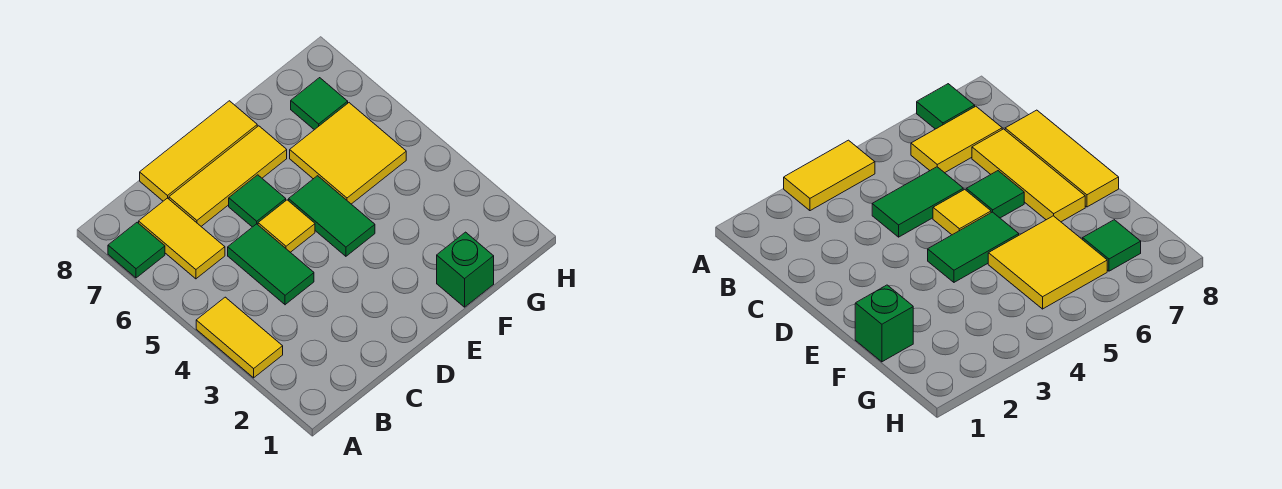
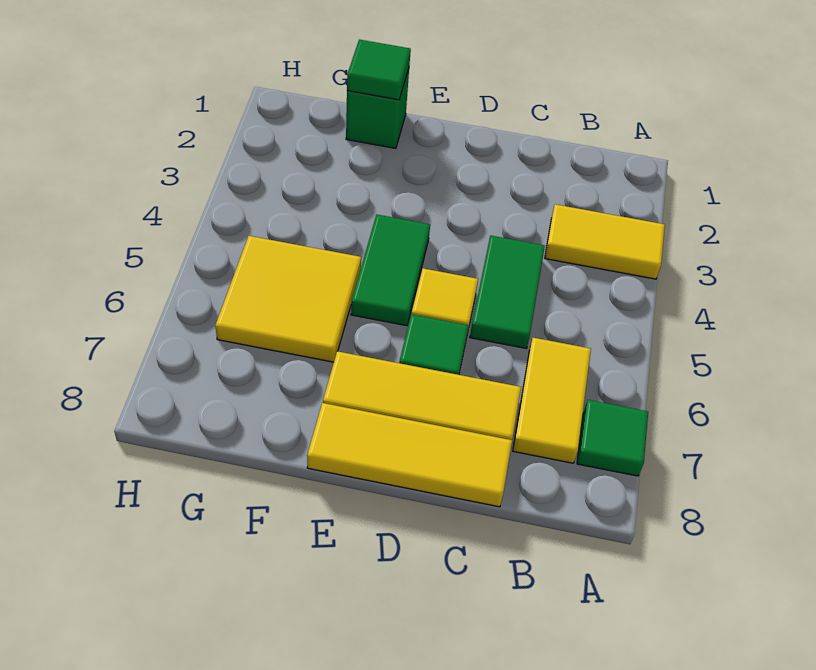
yellow tile A3:A4 level 1 -> yellow tile A3:B3 level 1
green tile G7 level 1 -> green tile F1 level 2

